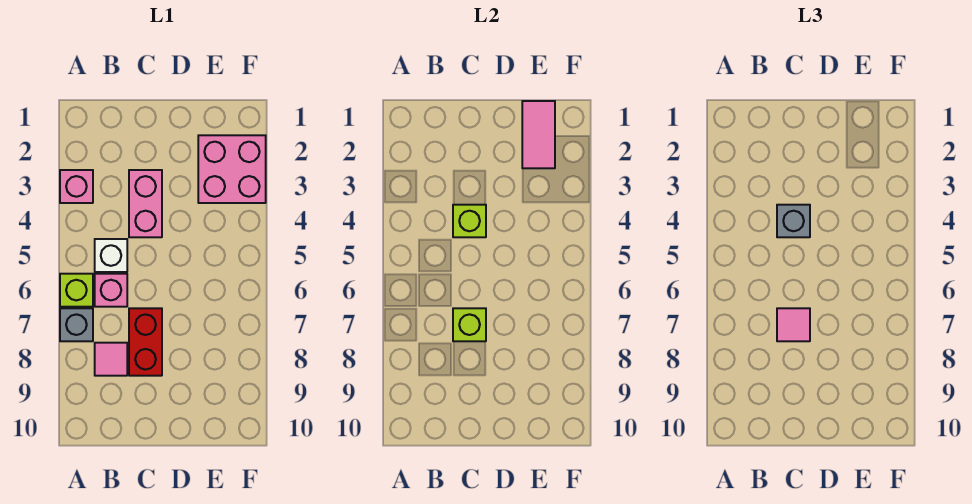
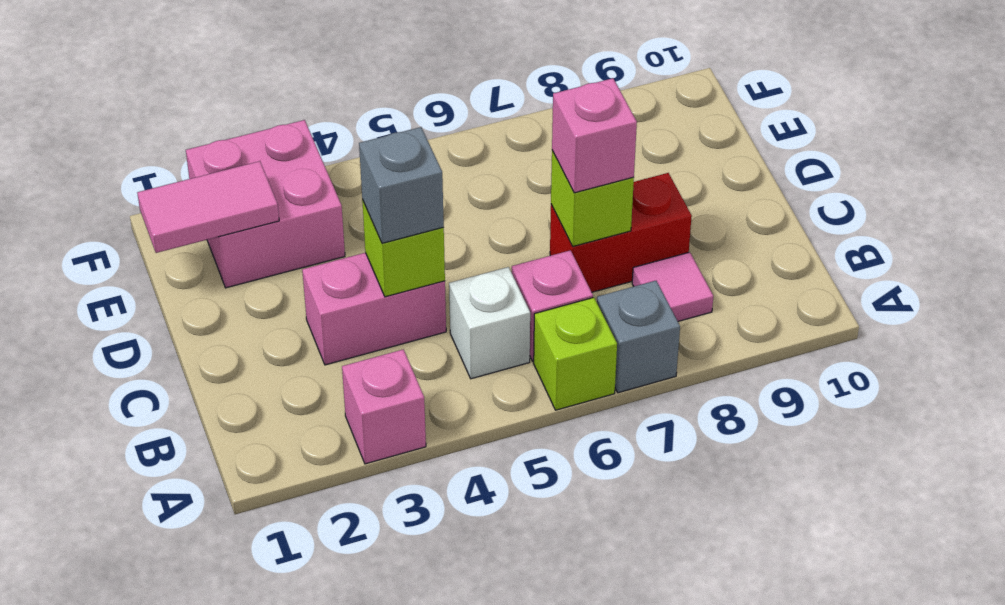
pink tile C7 level 3 -> pink brick C7 level 3

